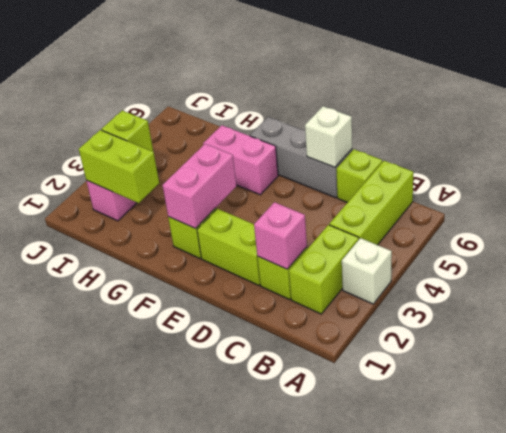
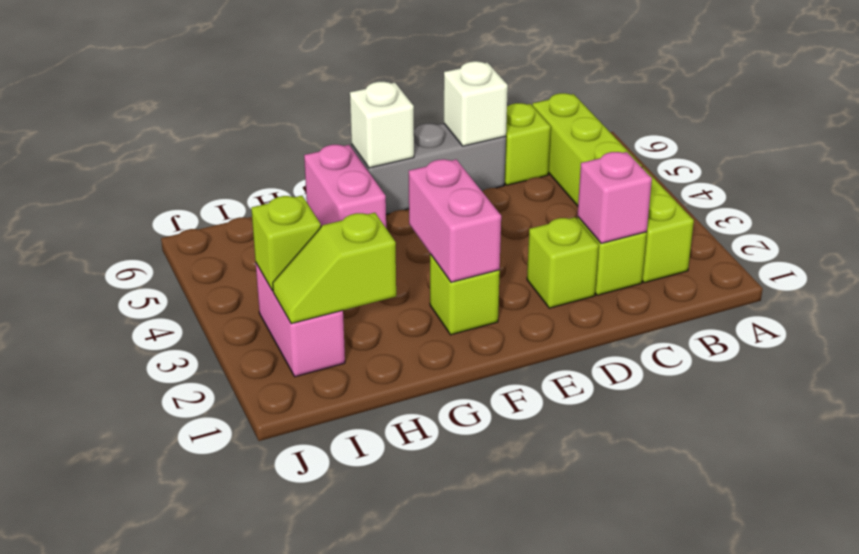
white brick A3 level 1 -> white brick F6 level 2
lime brick D2:E2 level 1 -> lime brick D2 level 1
pink brick F5:G5 level 1 -> pink brick G5:G6 level 1
lime brick H2:I2 level 2 -> lime slope H2:I2 level 2 top H

